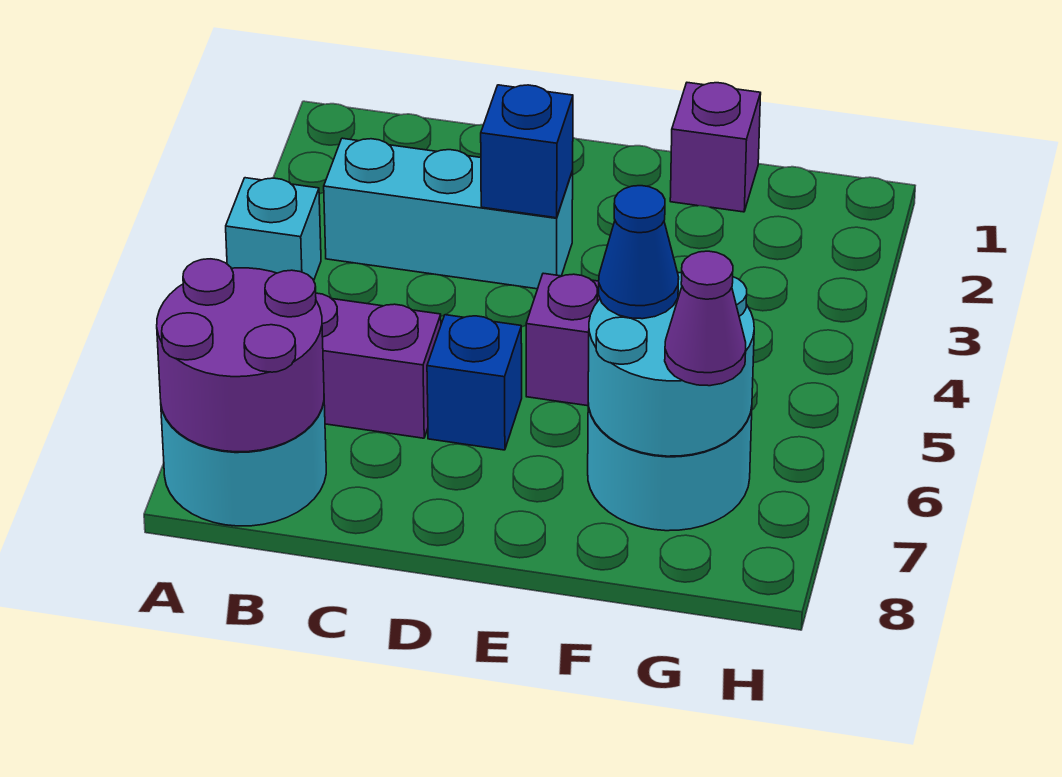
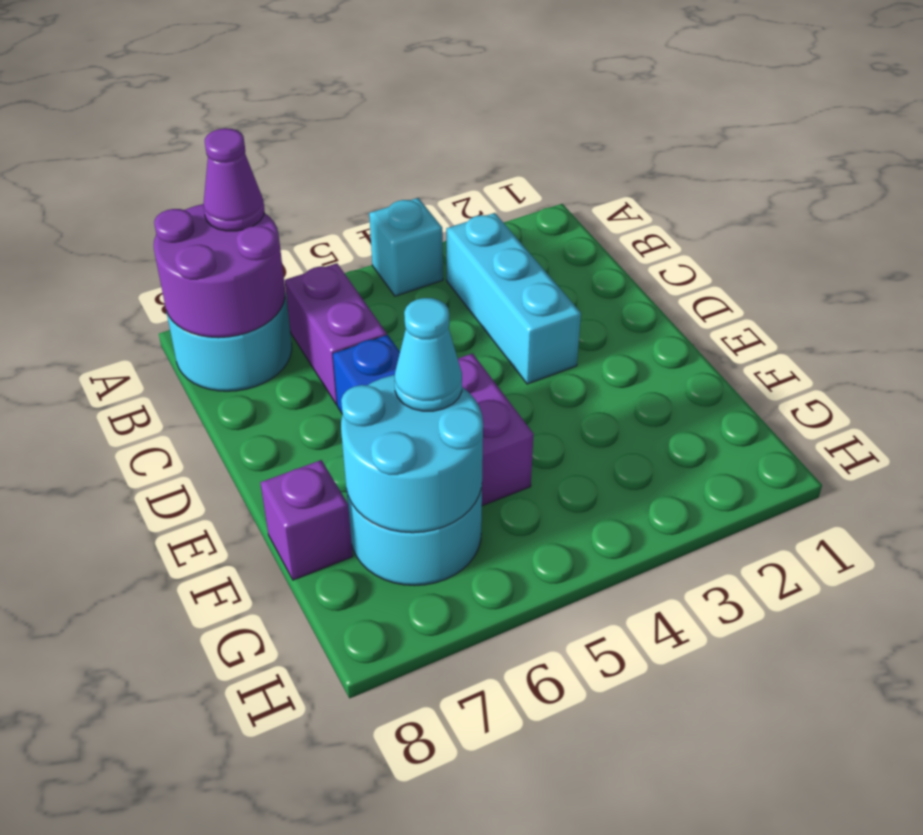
blue brick D3 level 2 -> none
purple brick F1 level 1 -> purple brick F8 level 1
blue cone F6 level 3 -> cyan cone F6 level 3
purple cone G7 level 3 -> purple cone A7 level 3

